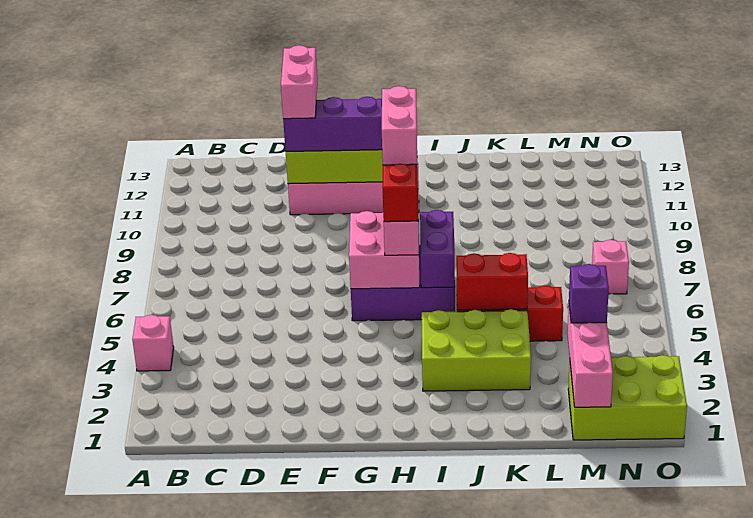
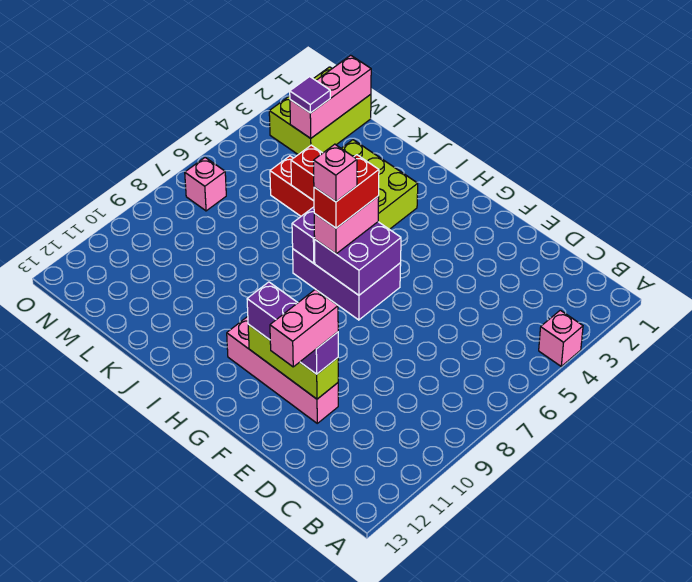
pink brick G6:H7 level 2 -> purple brick G6:H7 level 2
pink brick H7:H8 level 5 -> pink brick H7 level 5
lime brick M1:O2 level 1 -> lime brick M1:N3 level 1
purple brick M3 level 3 -> purple tile M3 level 3

